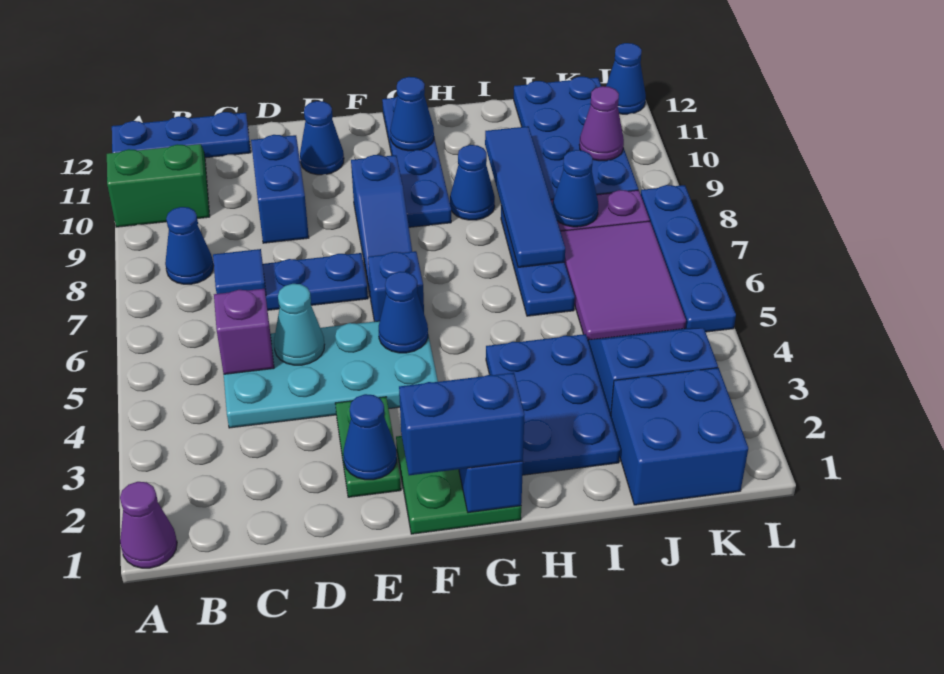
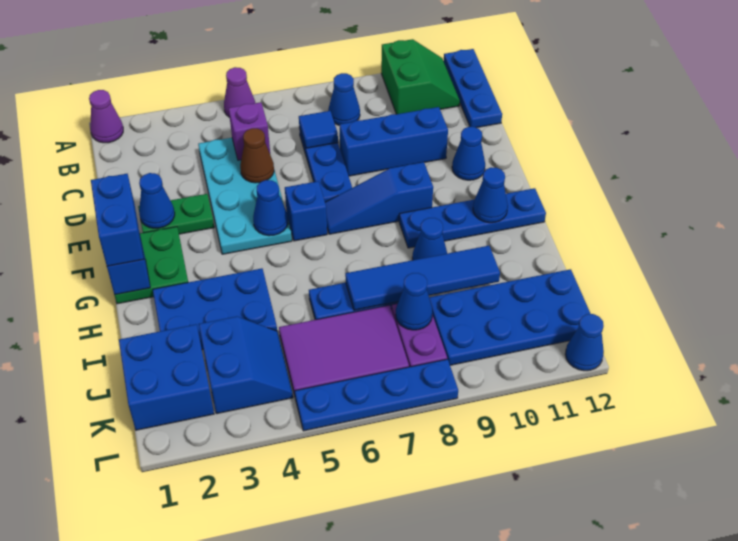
cyan cone D5 level 2 -> brown cone D5 level 2
blue brick D9:D10 level 1 -> blue brick D8:D10 level 1
purple cone K10 level 2 -> purple cone A5 level 1

